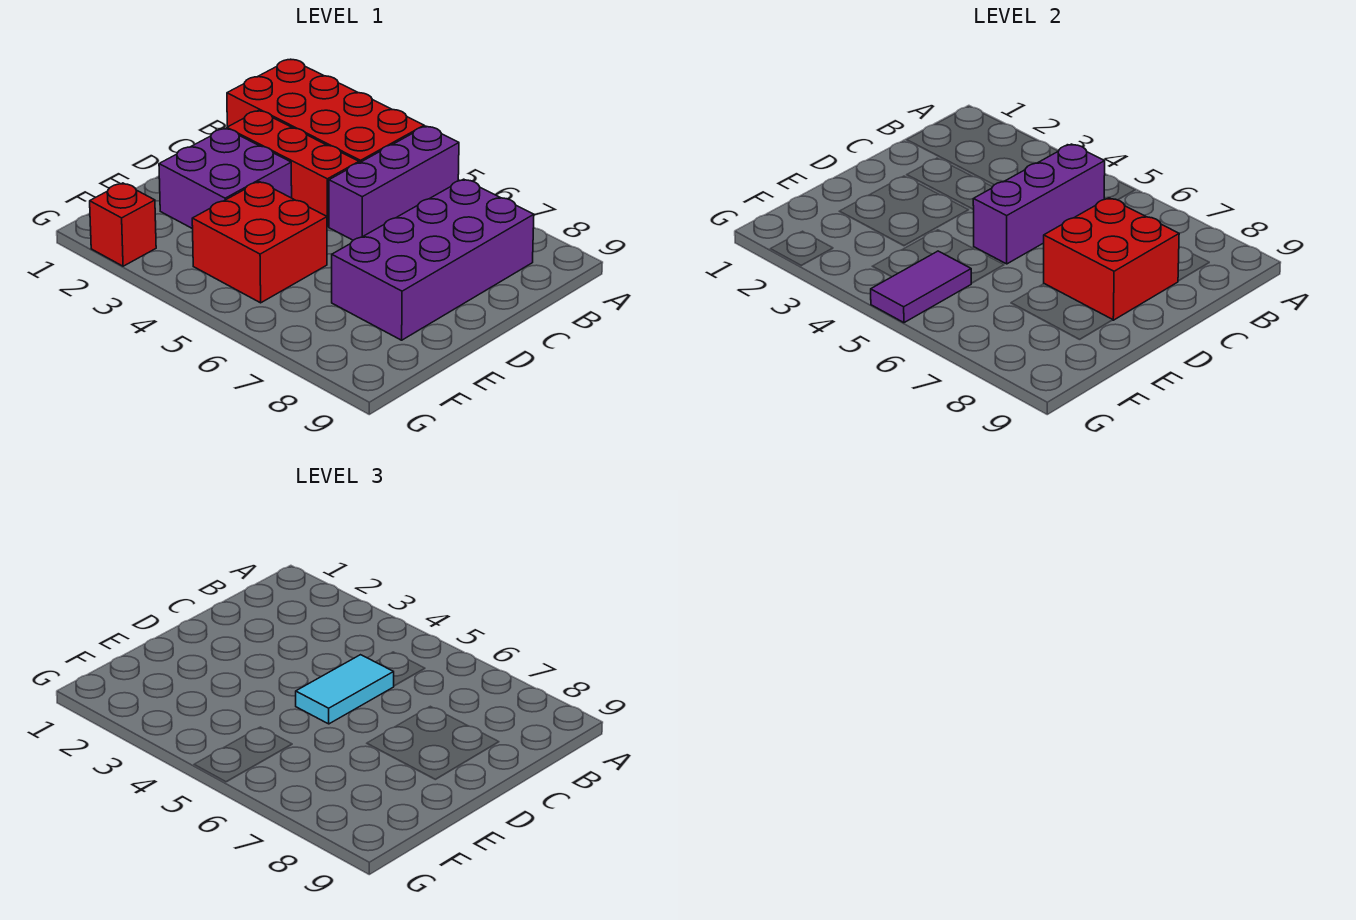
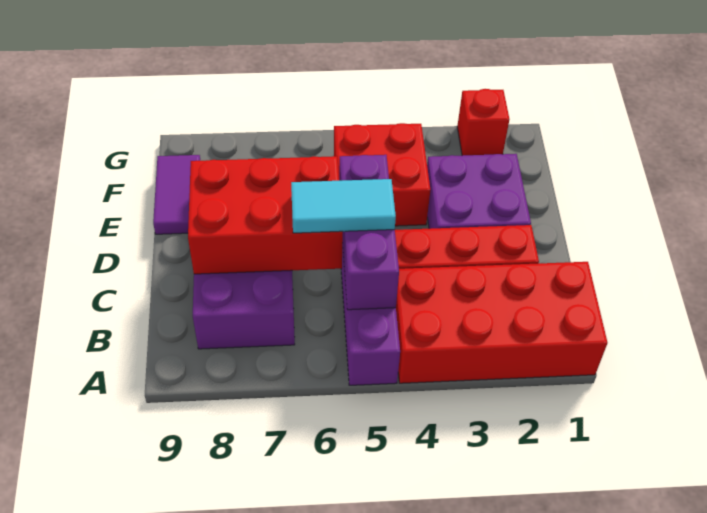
cyan tile C5:D5 level 3 -> cyan tile C5:C6 level 3
red brick C7:D8 level 2 -> red brick C6:D8 level 2
purple tile F5:G5 level 2 -> purple tile E9:F9 level 1

